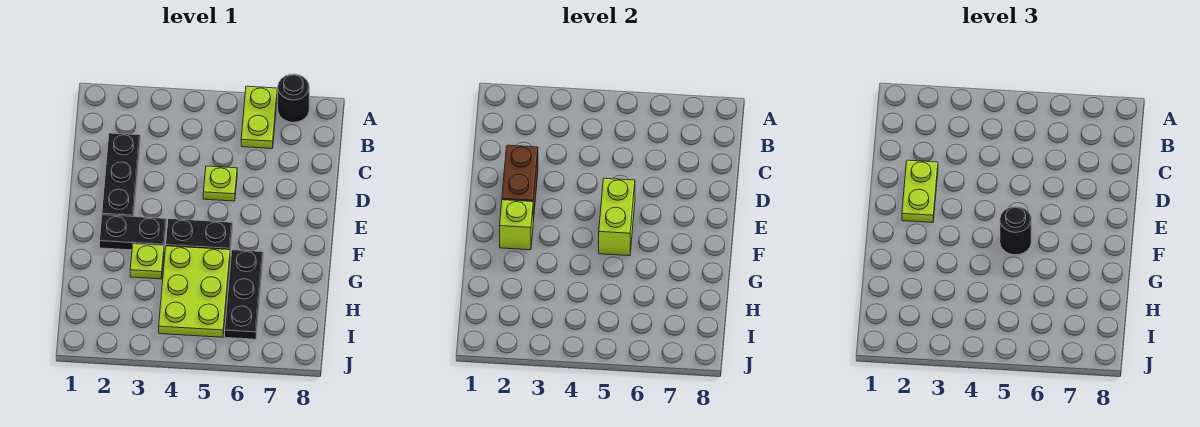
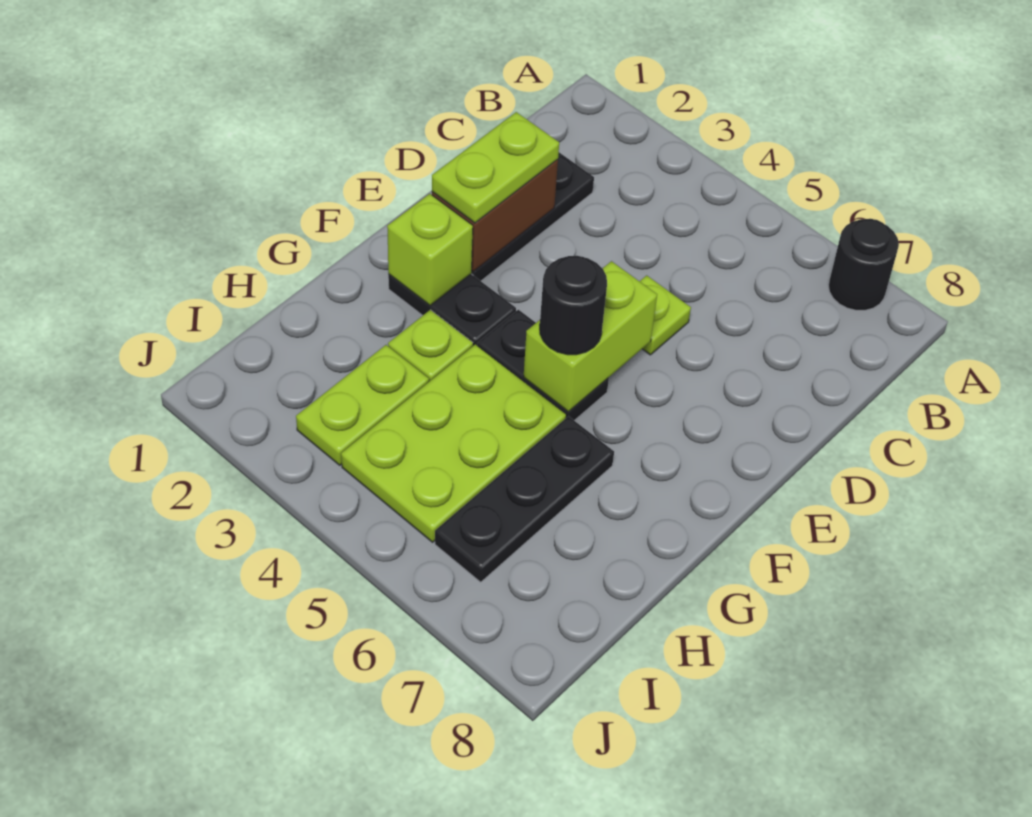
lime plate A6:B6 level 1 -> lime plate H3:I3 level 1

